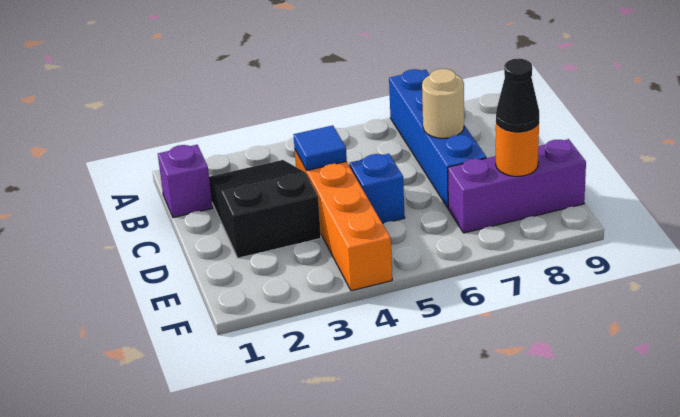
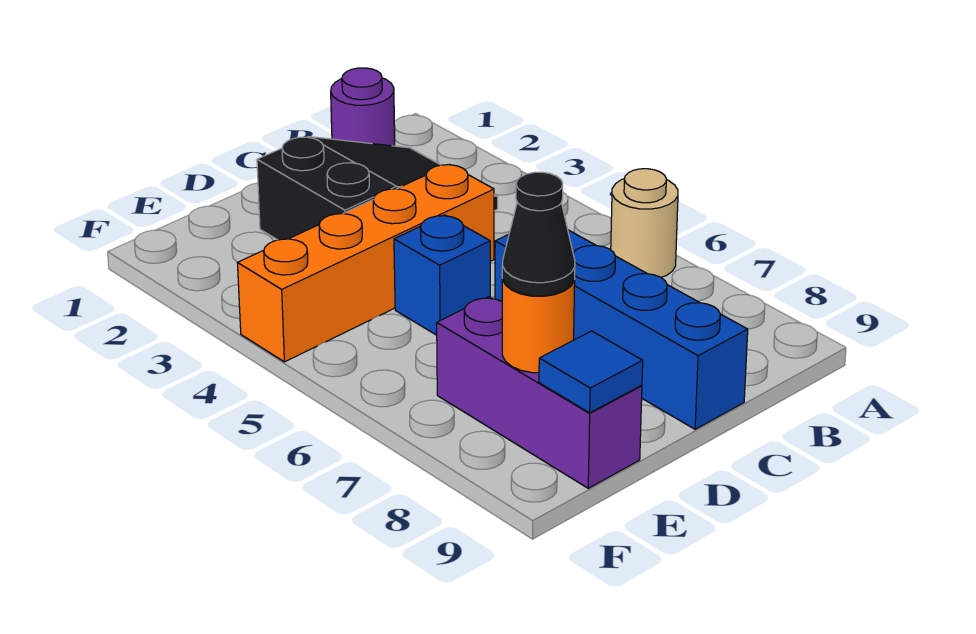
blue brick A7:D7 level 1 -> blue brick C6:C9 level 1
purple brick B1 level 1 -> purple round brick B1 level 1
blue tile C4 level 2 -> blue tile E9 level 2
tan round brick C7 level 2 -> tan round brick A6 level 1

